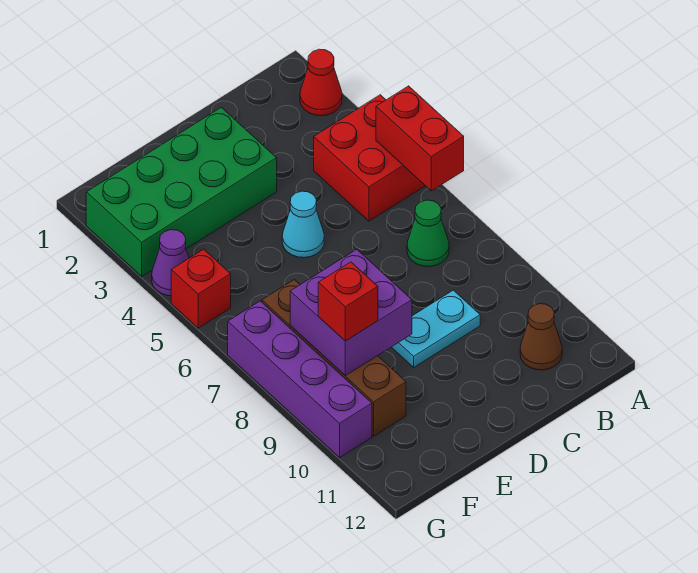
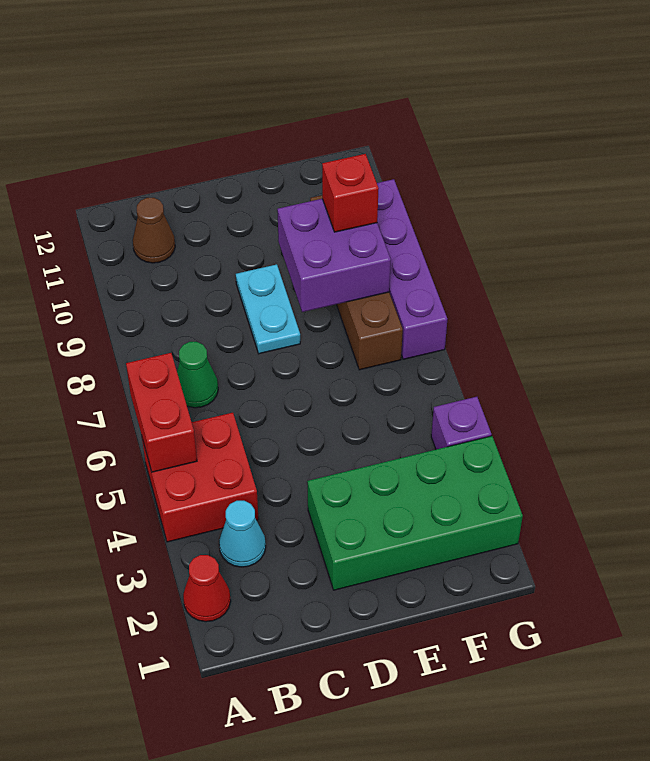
cyan plate C9:D9 level 1 -> cyan plate D8:D9 level 1
cyan cone D5 level 1 -> cyan cone B3 level 1
purple cone G4 level 1 -> purple brick G4 level 1
red brick G5 level 1 -> none

